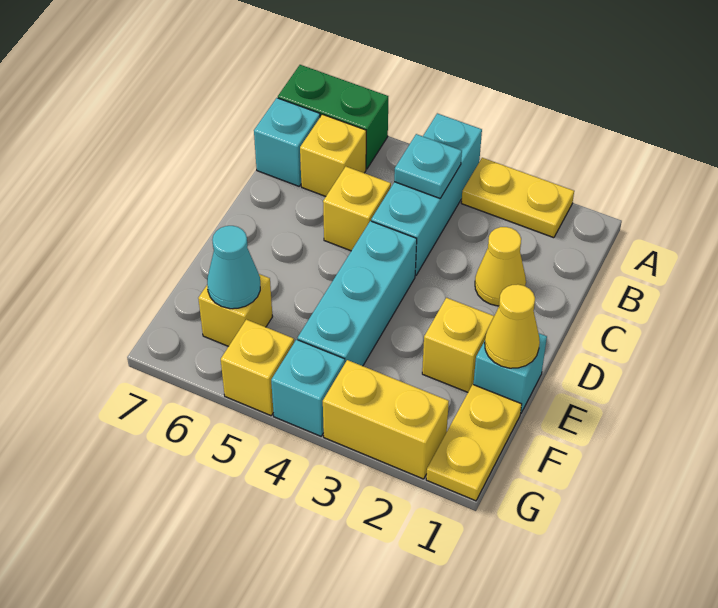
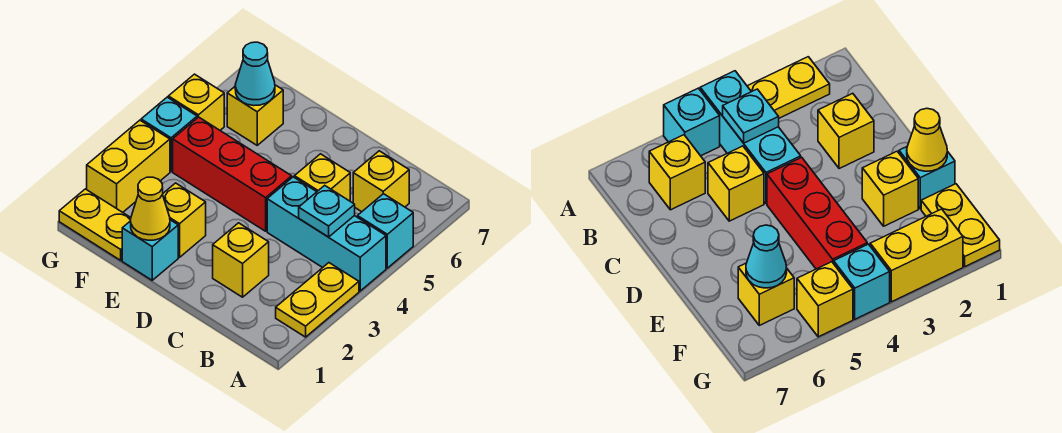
green brick A6:A7 level 1 -> none
cyan brick B7 level 1 -> cyan brick A5 level 1
yellow cone C2 level 1 -> yellow brick C2 level 1
cyan brick D4:F4 level 1 -> red brick D4:F4 level 1

